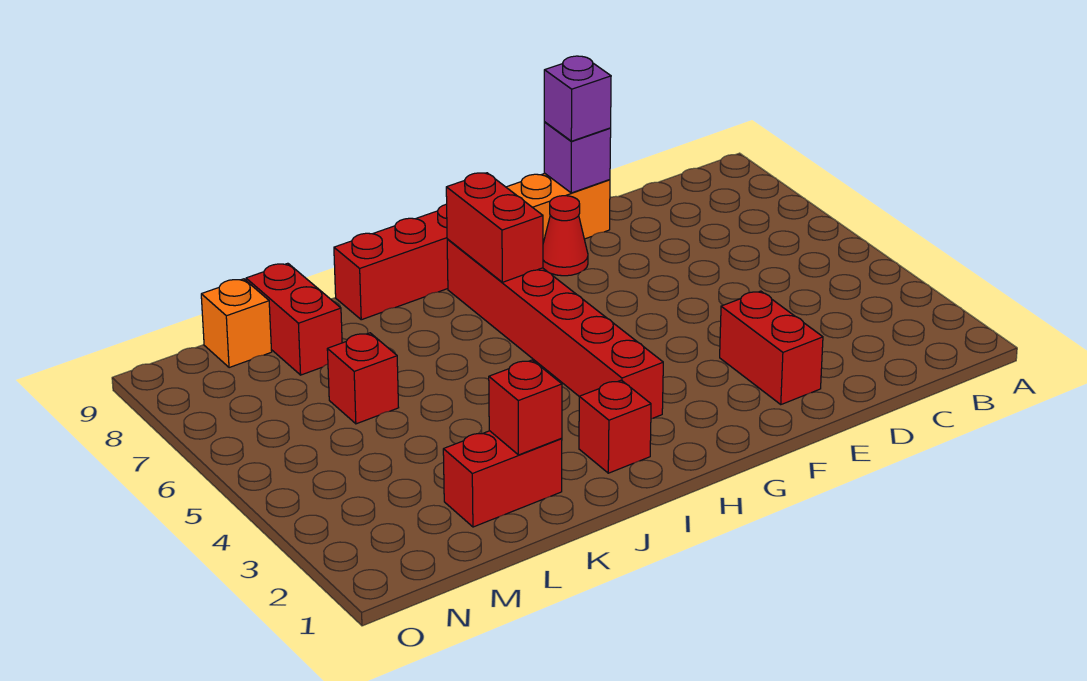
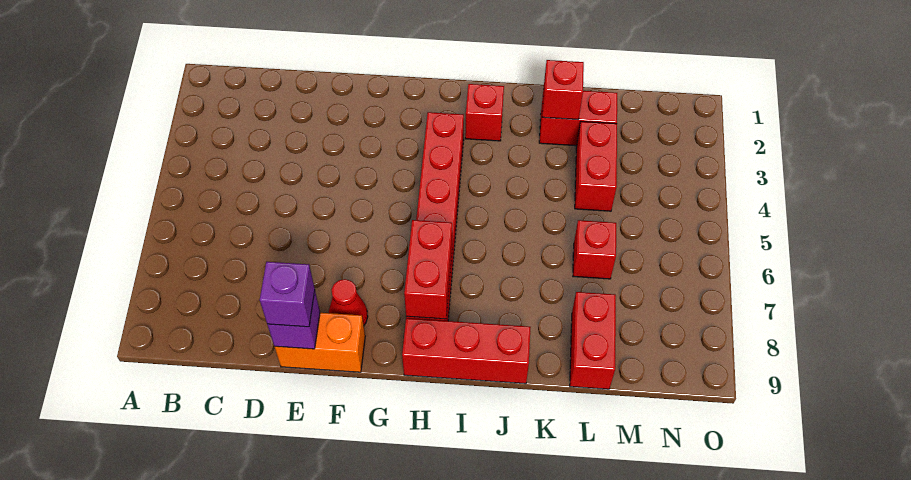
red brick E2:E3 level 1 -> red brick L3:L4 level 1
orange brick M9 level 1 -> none

